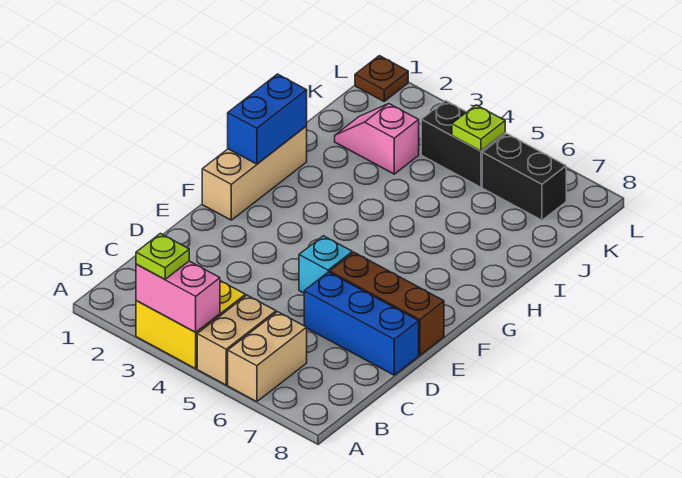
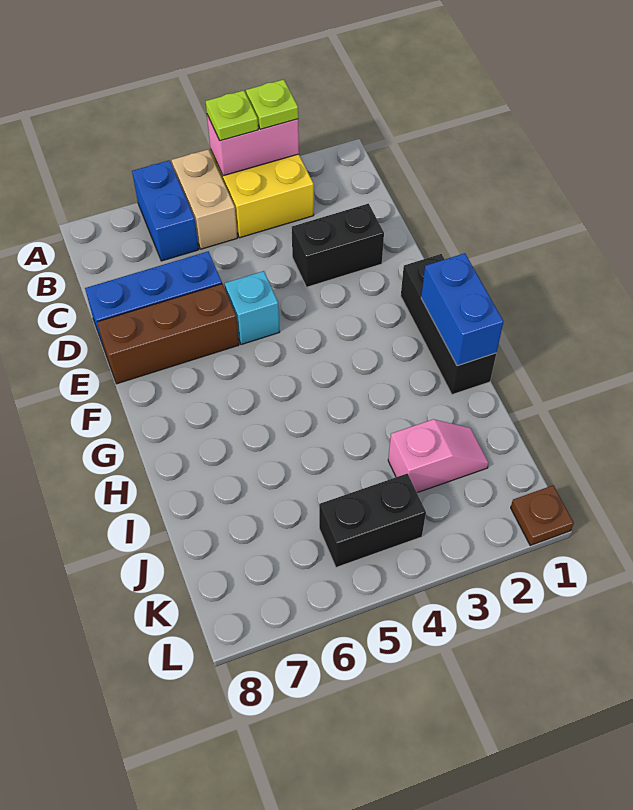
tan brick A6:B6 level 1 -> blue brick A6:B6 level 1
tan brick F1:H1 level 1 -> black brick F1:H1 level 1
lime plate K5 level 2 -> lime plate A4 level 3
black brick K6:K7 level 1 -> black brick D2:D3 level 1

